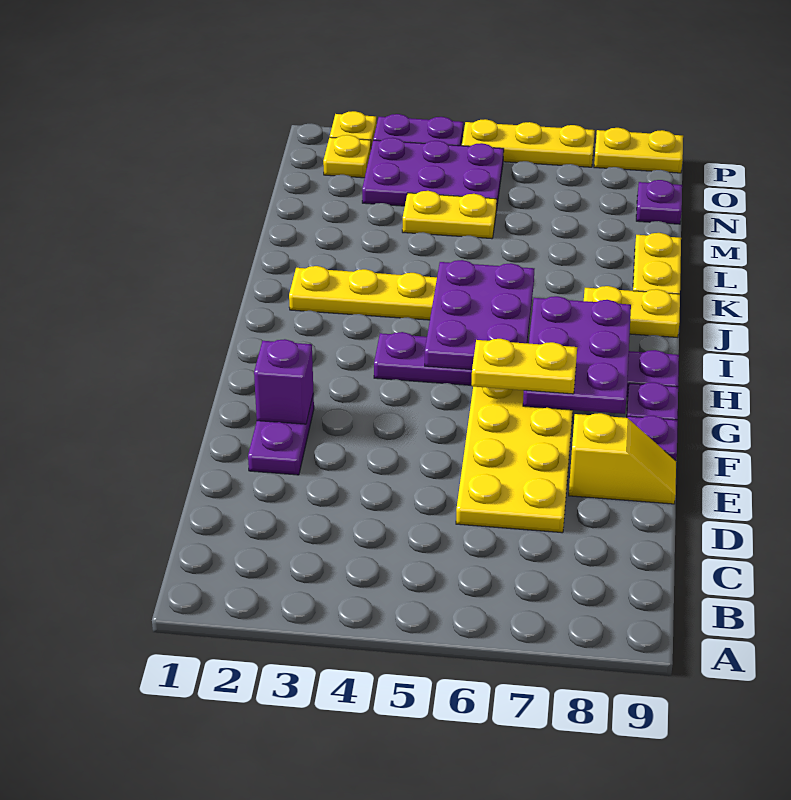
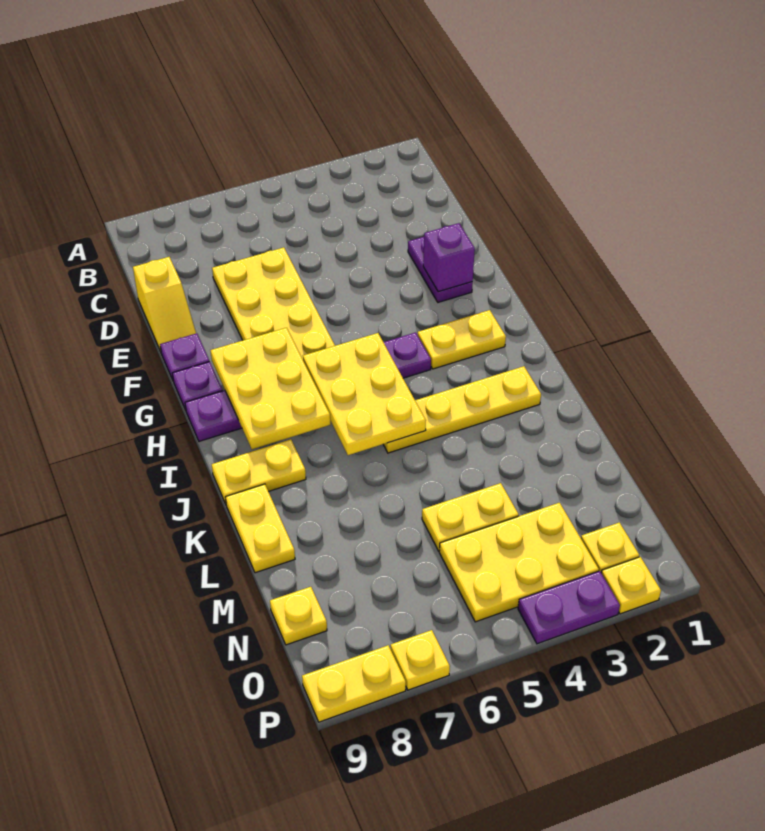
yellow slope E8:E9 level 1 top 8 -> yellow slope D9:E9 level 1 top D
yellow plate G6:G7 level 3 -> yellow plate H2:H3 level 1
purple plate G7:I8 level 2 -> yellow plate G7:I8 level 2
purple plate H5:J6 level 2 -> yellow plate H5:J6 level 2
purple plate N3:O5 level 1 -> yellow plate N3:O5 level 1
purple plate N9 level 1 -> yellow plate N9 level 1
yellow plate P5:P7 level 1 -> yellow plate P7 level 1

